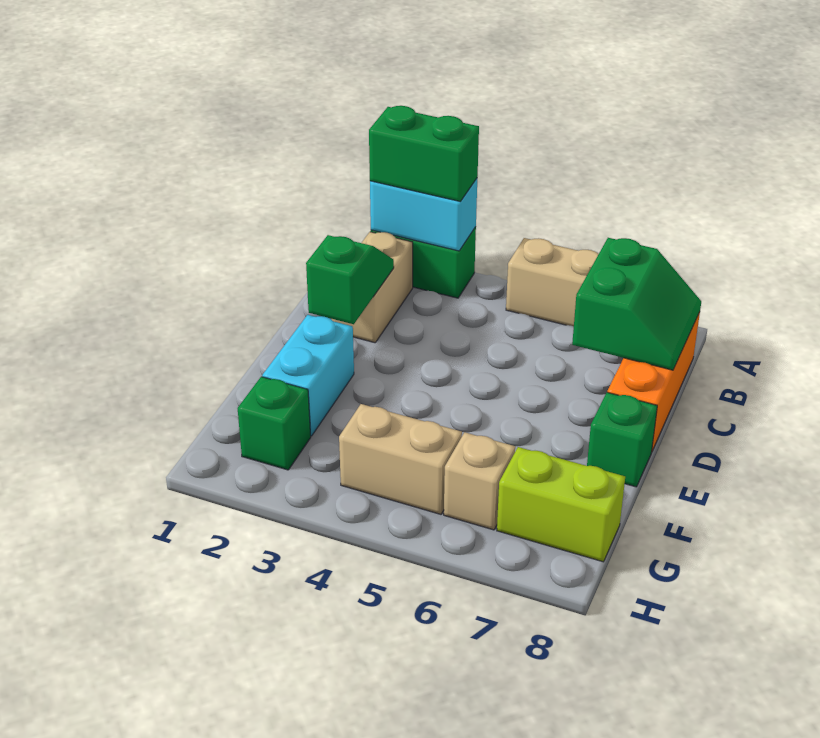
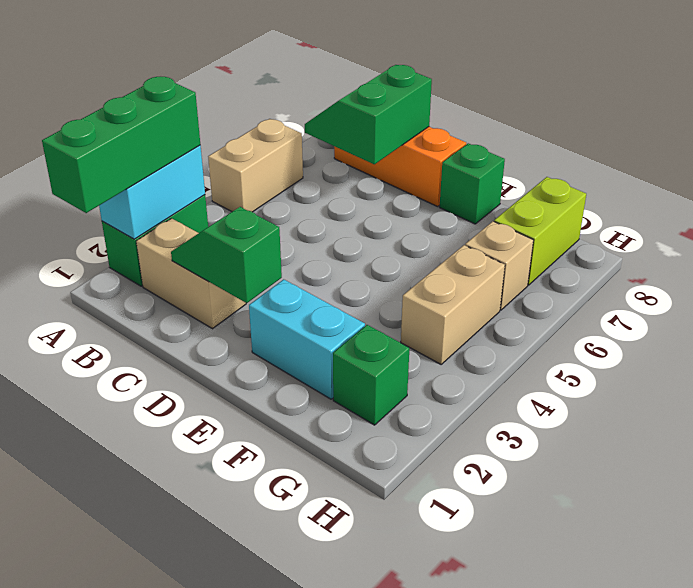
green brick A2:A3 level 3 -> green brick A1:A3 level 3
green slope B7:C8 level 2 top 7 -> green slope B7:C8 level 2 top C

